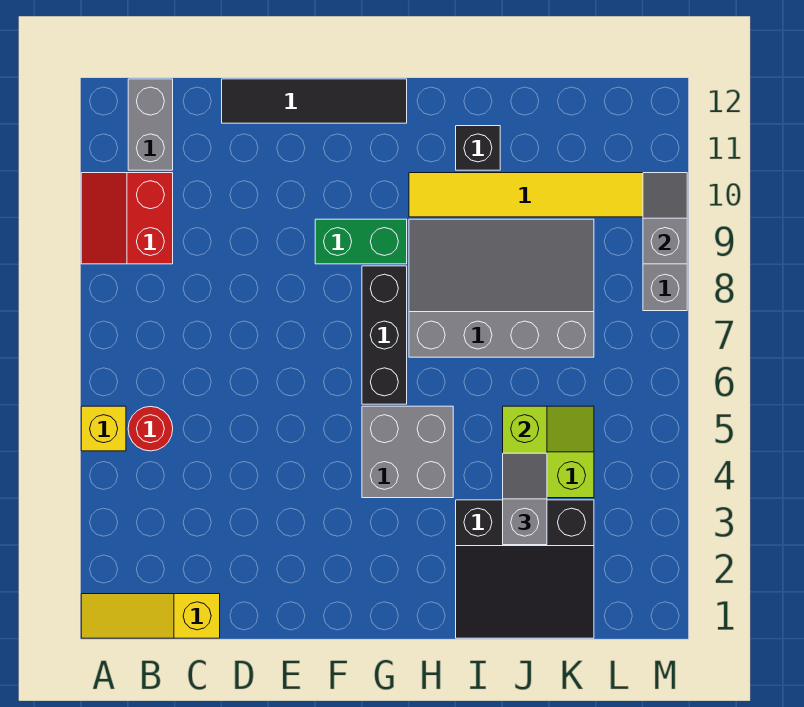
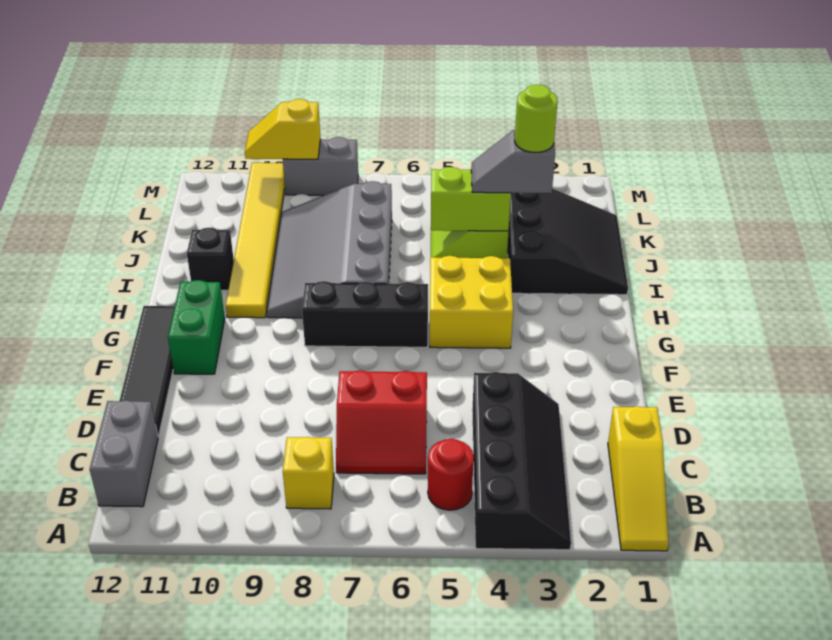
none -> black slope A3:D4 level 1 top 4
yellow brick A5 level 1 -> yellow brick B8 level 1
red slope A9:B10 level 1 top B -> red slope C6:D7 level 1 top D
grey brick B11:B12 level 1 -> grey brick B12:C12 level 1
green brick F9:G9 level 1 -> green brick F11:G11 level 1
grey brick G4:H5 level 1 -> yellow brick G4:H5 level 1
none -> lime round brick J3 level 4
grey slope M9:M10 level 2 top 9 -> yellow slope M9:M10 level 2 top 9

